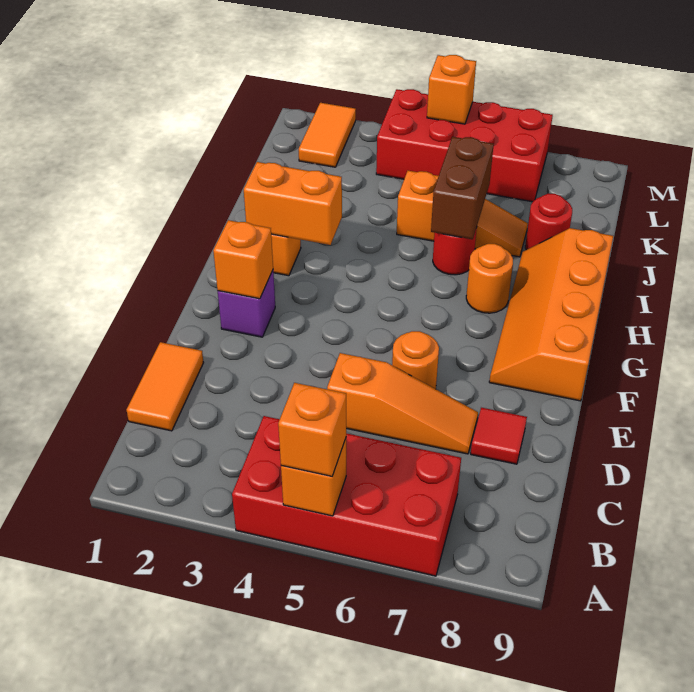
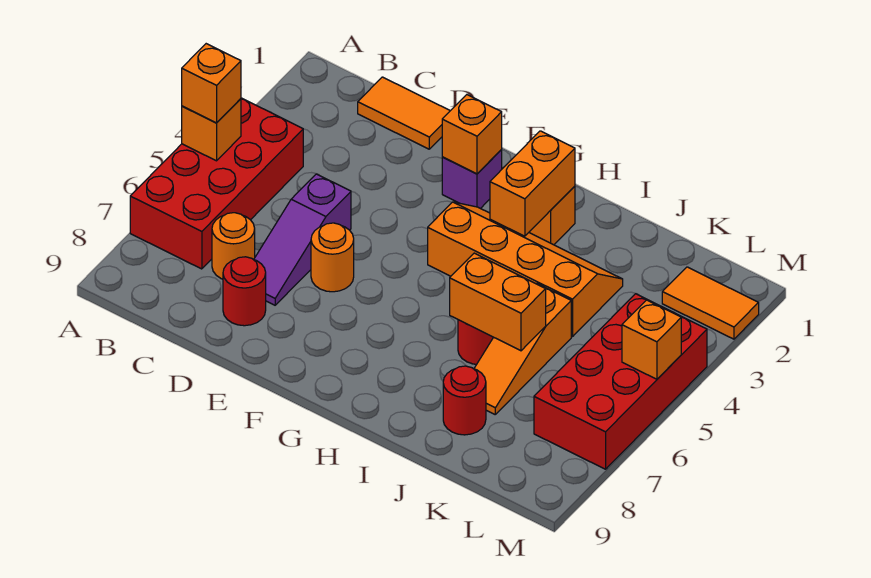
orange slope D5:D7 level 1 top 5 -> purple slope D5:D7 level 1 top 5
red tile D8 level 1 -> red round brick D8 level 1
orange slope F8:I9 level 1 top 9 -> orange slope G3:J4 level 1 top 4
orange round brick H7 level 1 -> orange round brick C7 level 1
brown brick I6:J6 level 2 -> orange brick I6:J6 level 2

